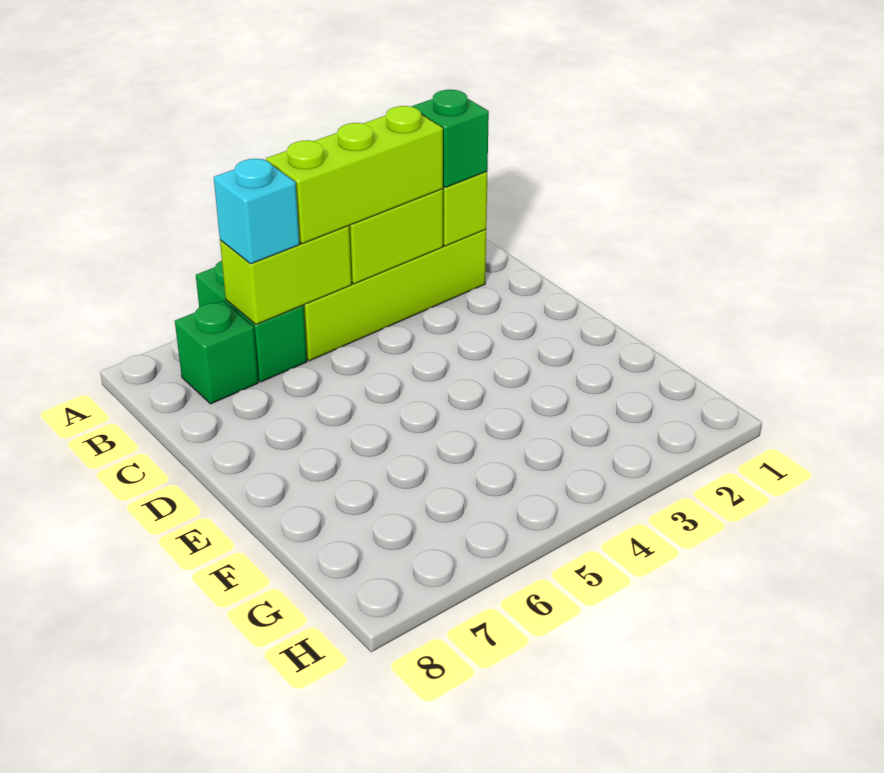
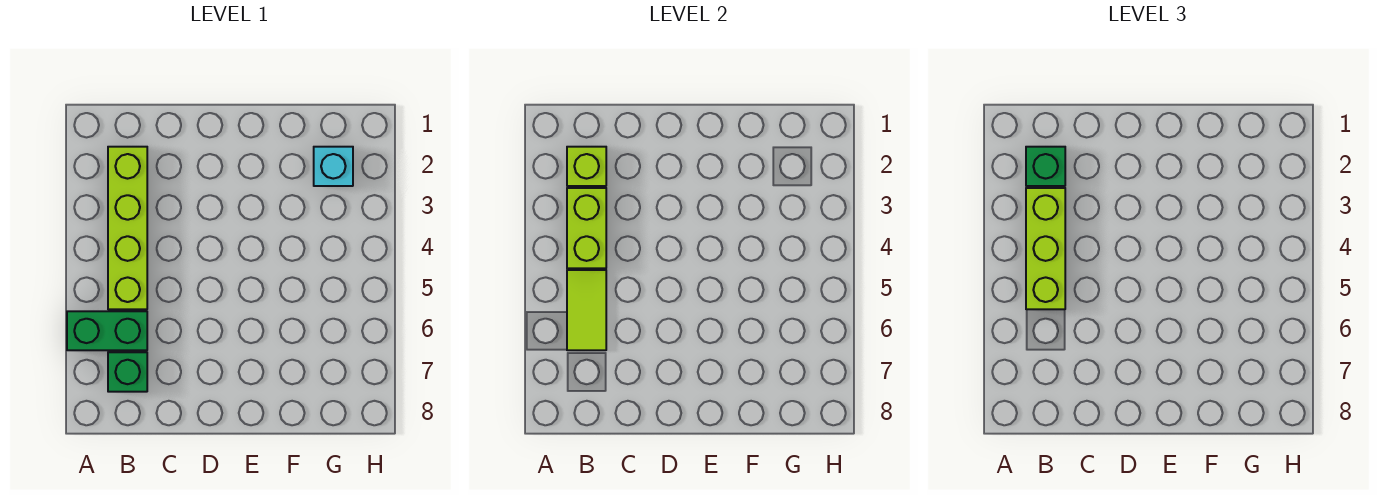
lime brick B5:B6 level 2 -> lime tile B5:B6 level 2
cyan brick B6 level 3 -> cyan brick G2 level 1

